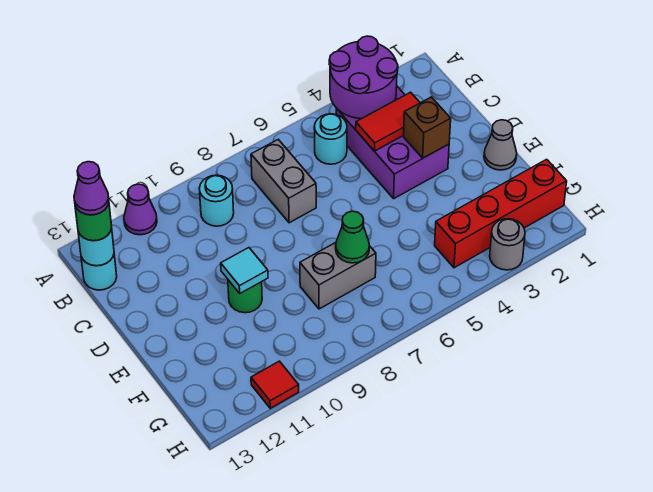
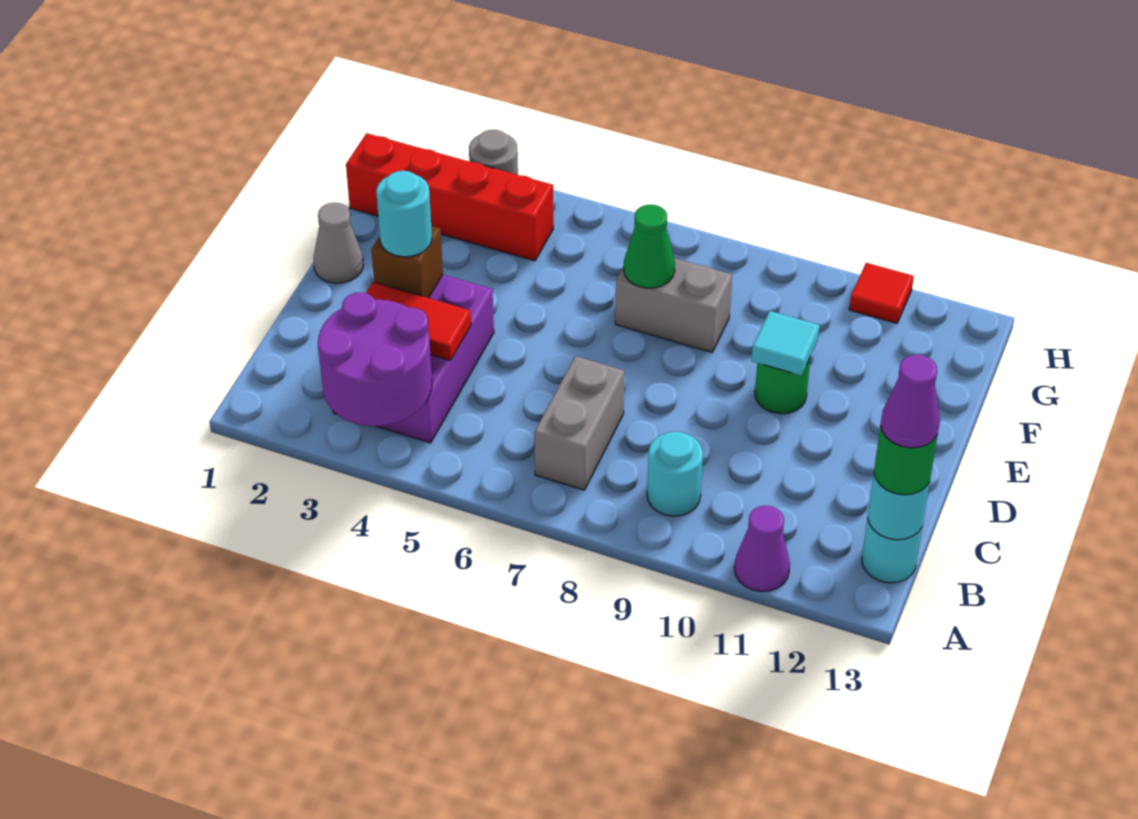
cyan round brick B5 level 1 -> cyan round brick D3 level 3

